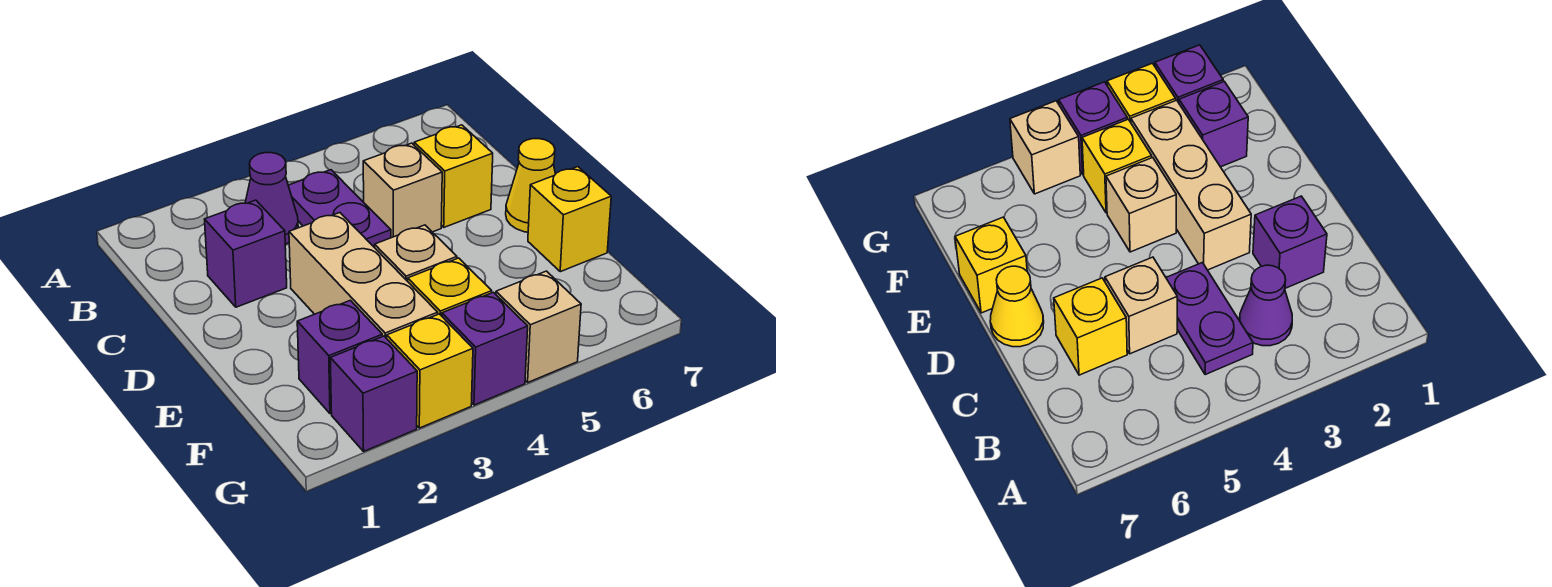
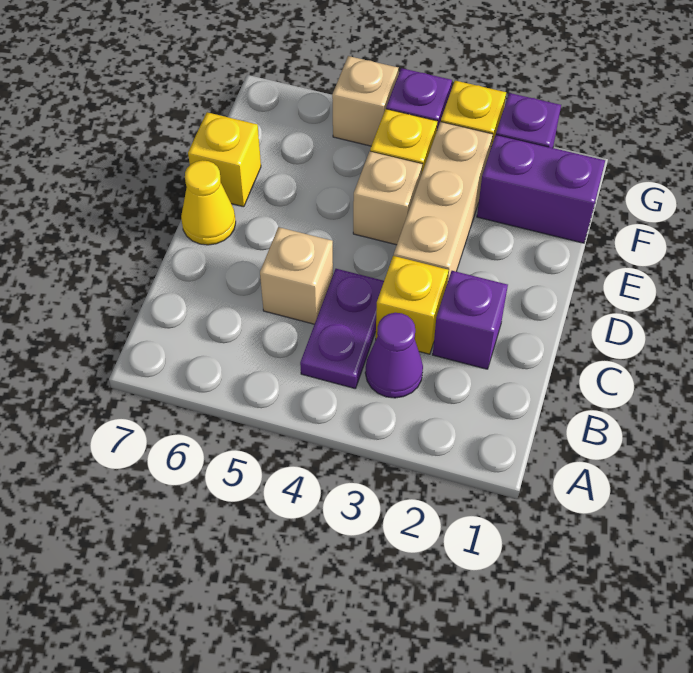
yellow brick C6 level 1 -> yellow brick C3 level 1
purple brick F2 level 1 -> purple brick F1:F2 level 1

